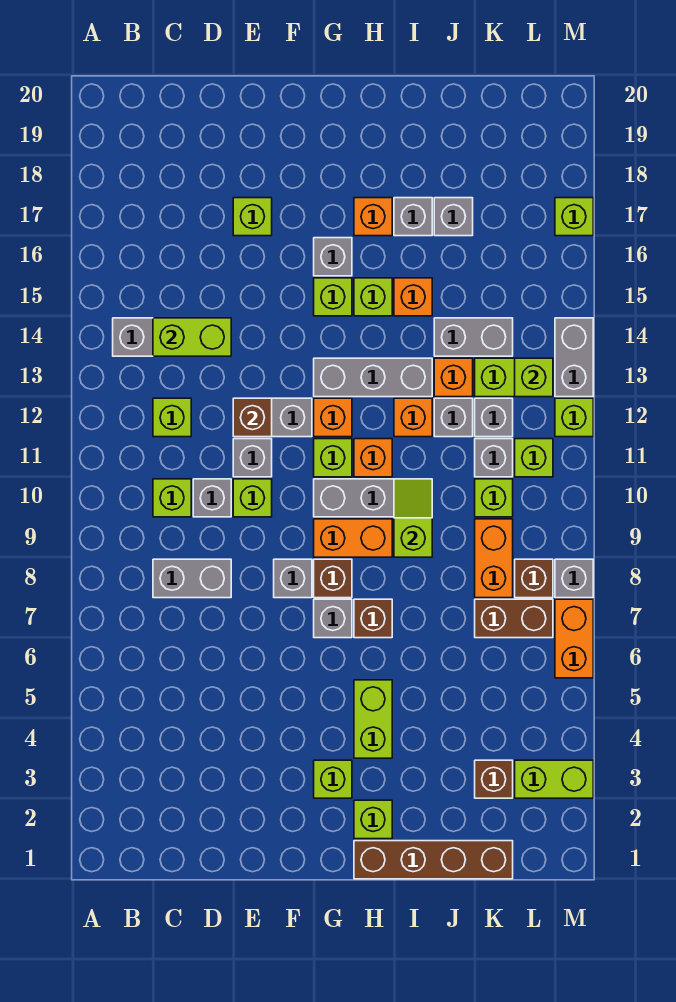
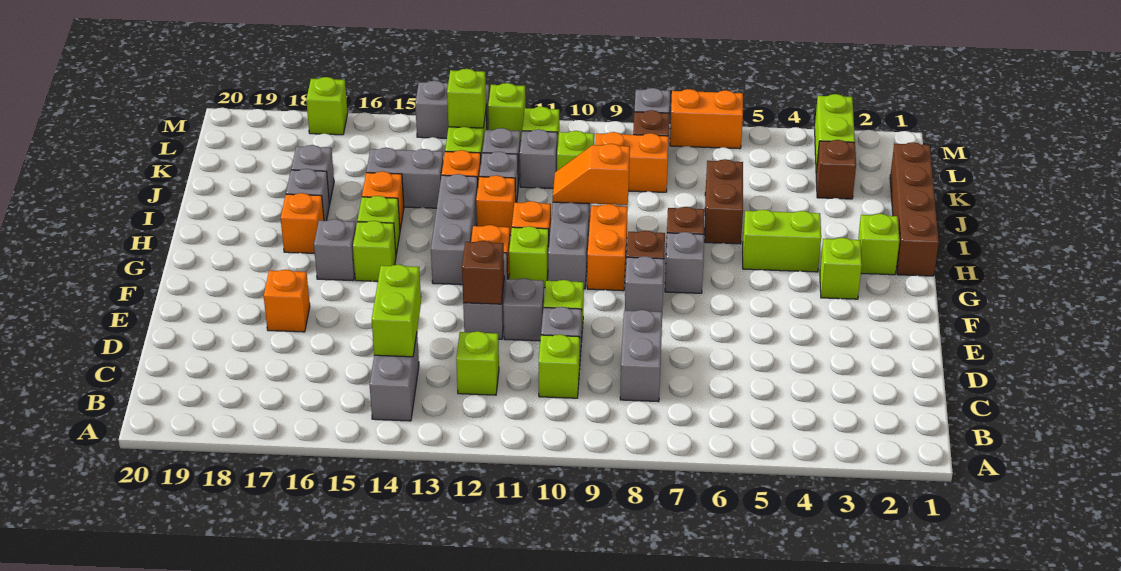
lime brick E17 level 1 -> orange brick E17 level 1
lime slope I9:I10 level 2 top 9 -> orange slope I9:I10 level 2 top 9
grey brick J14:K14 level 1 -> grey brick J14:J15 level 1
brown brick K7:L7 level 1 -> brown brick I6:J6 level 1

